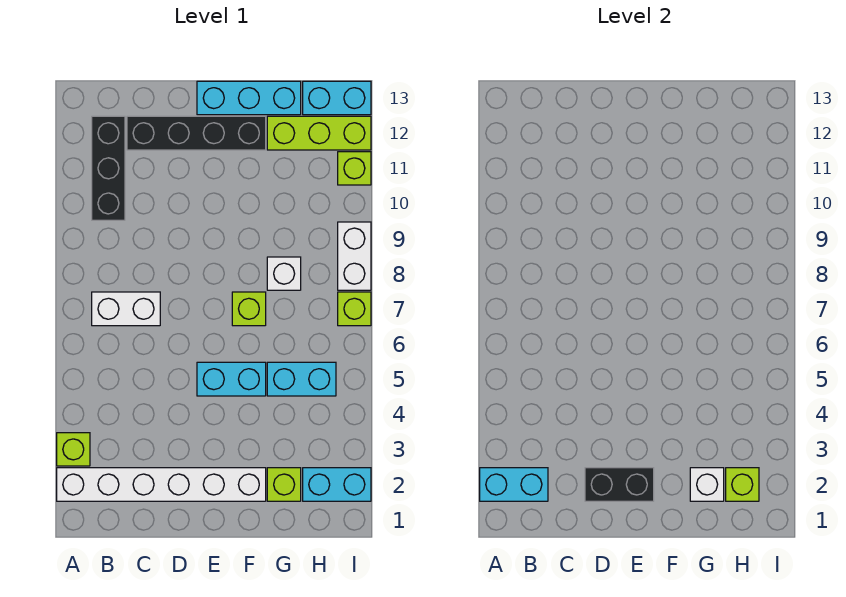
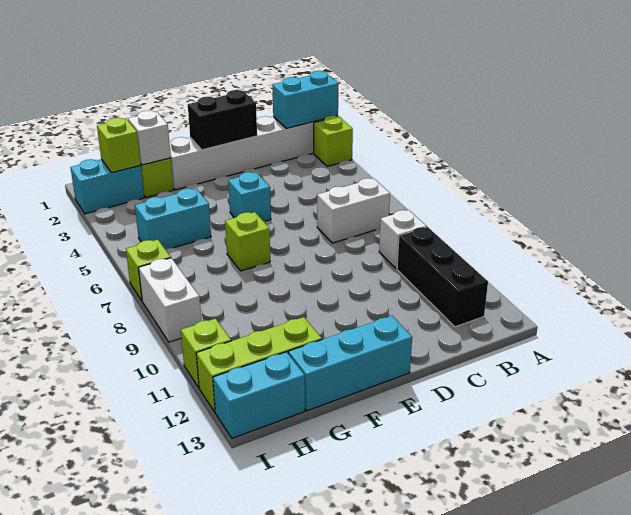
black brick C12:F12 level 1 -> none
cyan brick E5:F5 level 1 -> cyan brick E5 level 1
white brick G8 level 1 -> white brick B9 level 1

